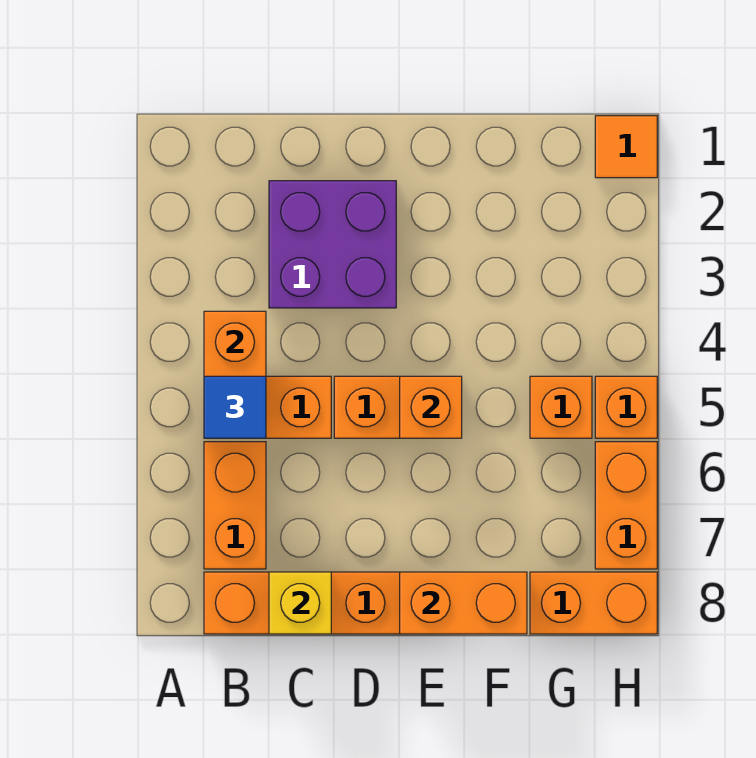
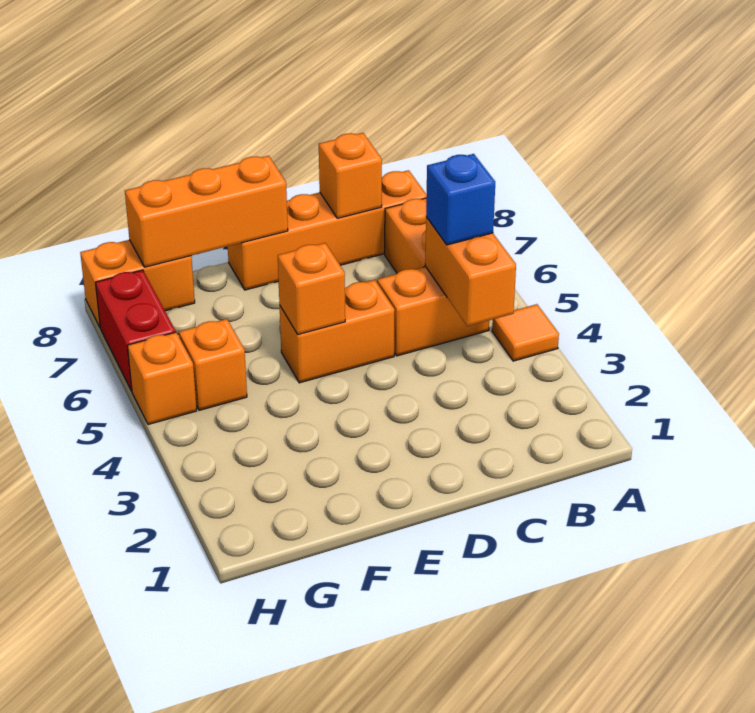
blue tile B5 level 3 -> blue brick B5 level 3
purple brick C2:D3 level 1 -> none
yellow brick C8 level 2 -> orange brick C8 level 2
orange brick E8:F8 level 2 -> orange brick E8:G8 level 2
orange tile H1 level 1 -> orange tile A4 level 1
orange brick H6:H7 level 1 -> red brick H6:H7 level 1

